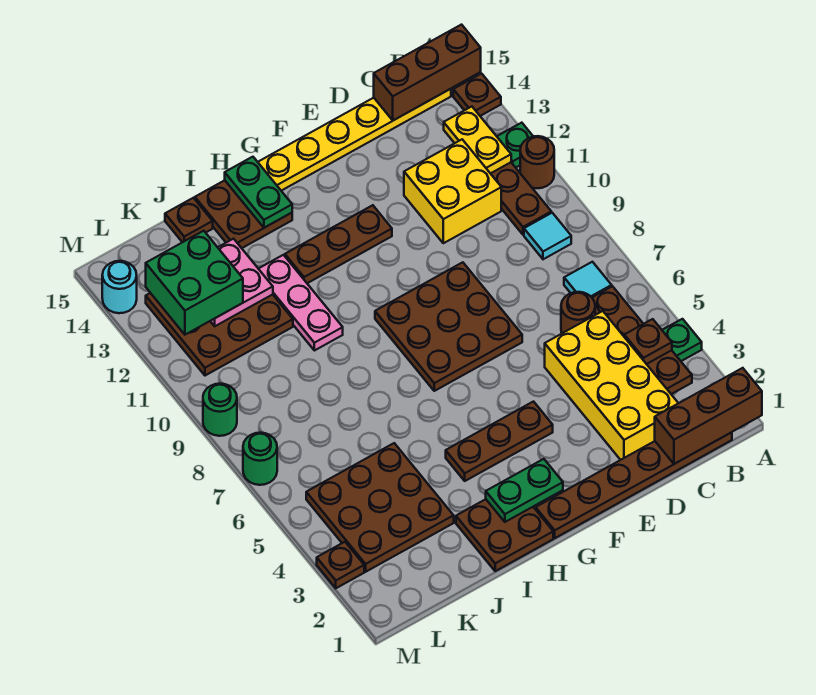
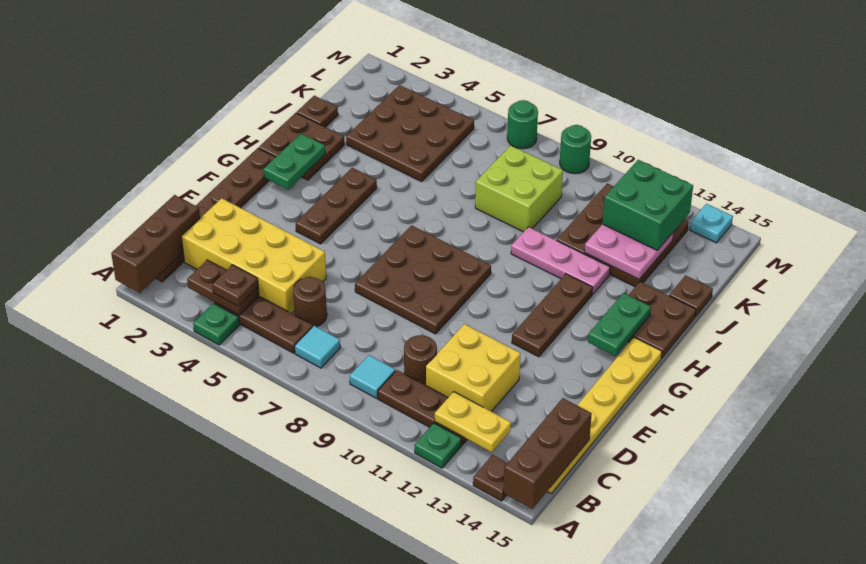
brown round brick A11 level 1 -> brown round brick C10 level 1
green plate H14:H15 level 2 -> green plate G14:H14 level 2
none -> lime brick J8:K9 level 1
brown plate M3 level 1 -> brown plate J1 level 1
cyan round brick M14 level 1 -> cyan plate M14 level 1

